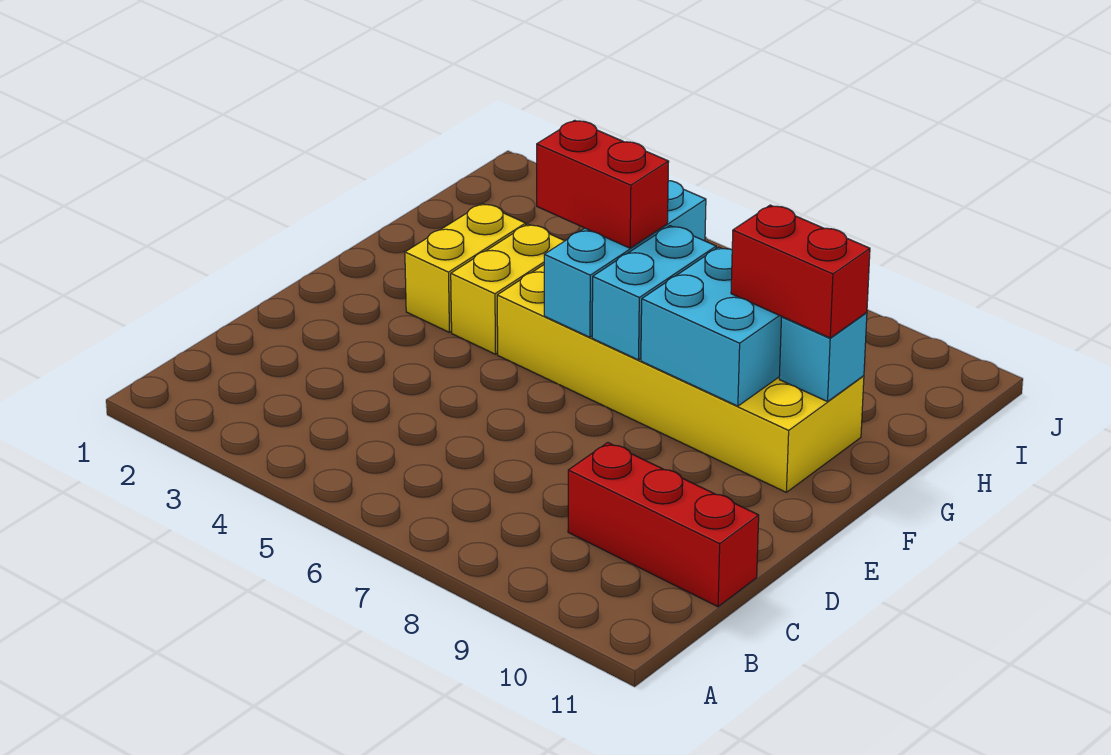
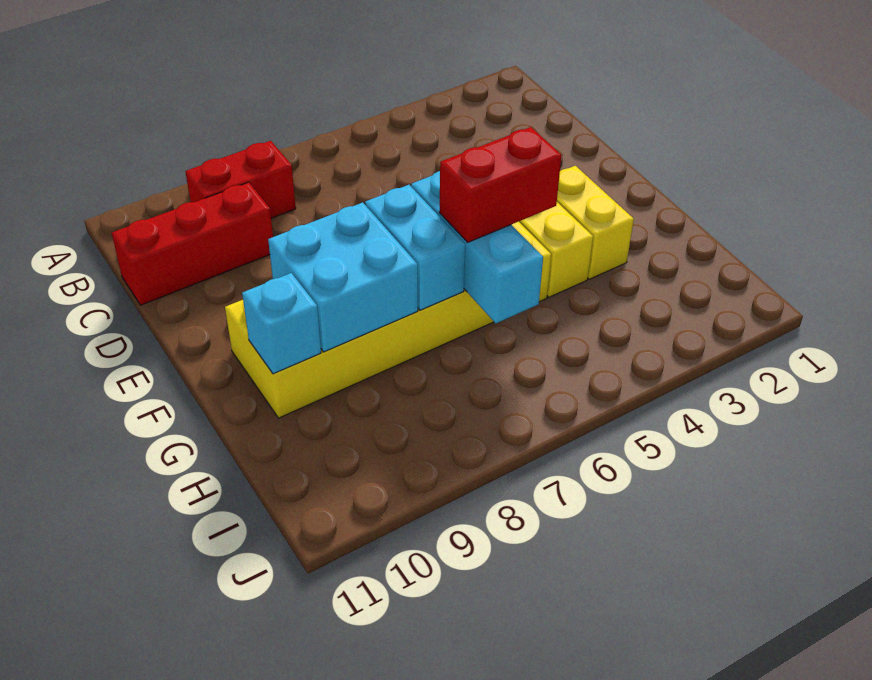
red brick G9:G10 level 3 -> red brick B8:B9 level 1

